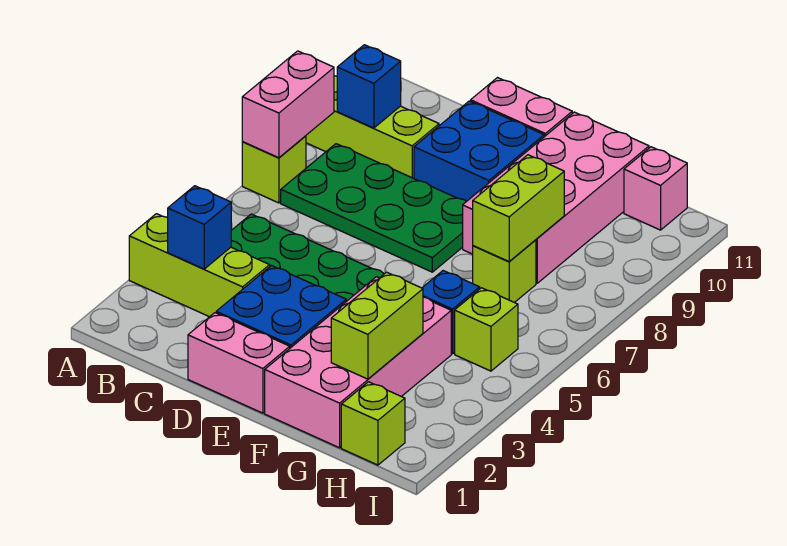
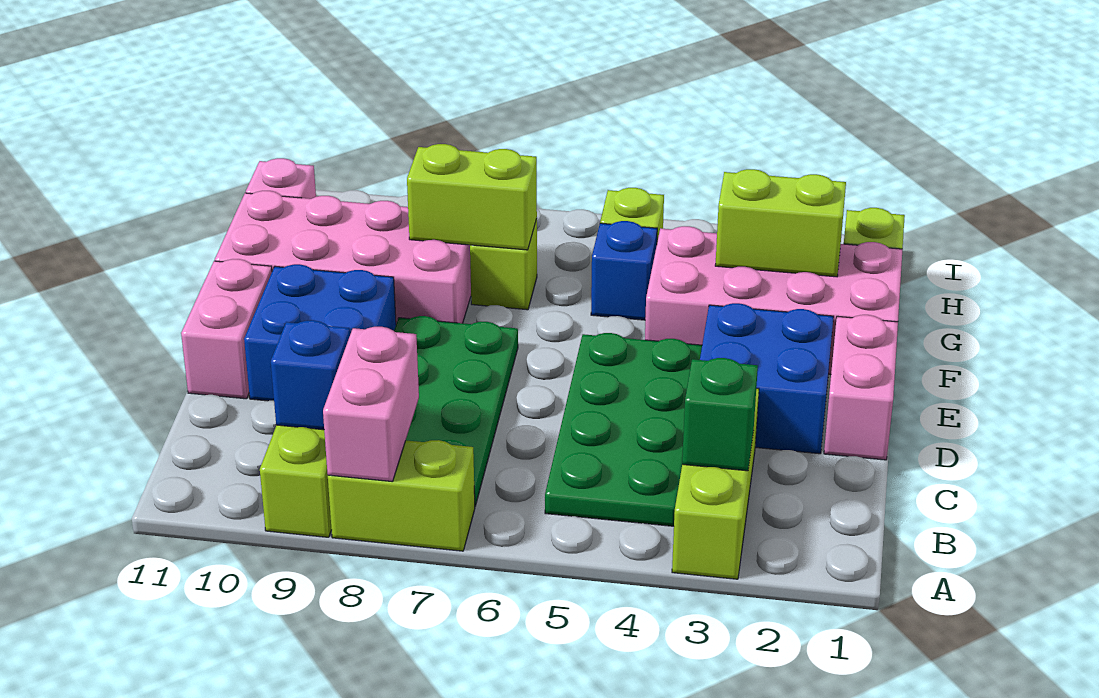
lime brick A7 level 1 -> lime brick A7:A8 level 1
pink brick A7:A8 level 2 -> pink brick A8:B8 level 2
blue brick B3 level 2 -> green brick B3 level 2

